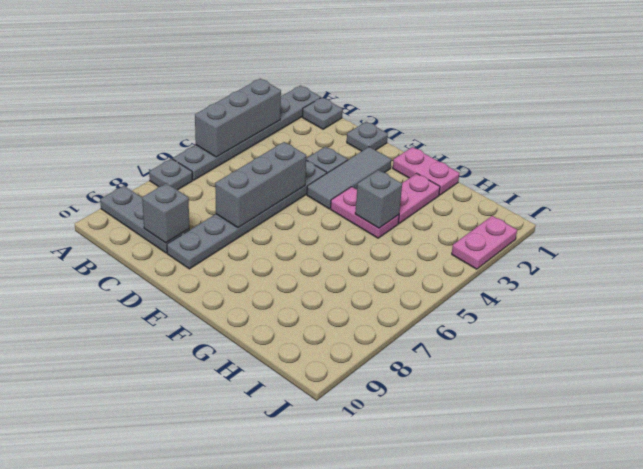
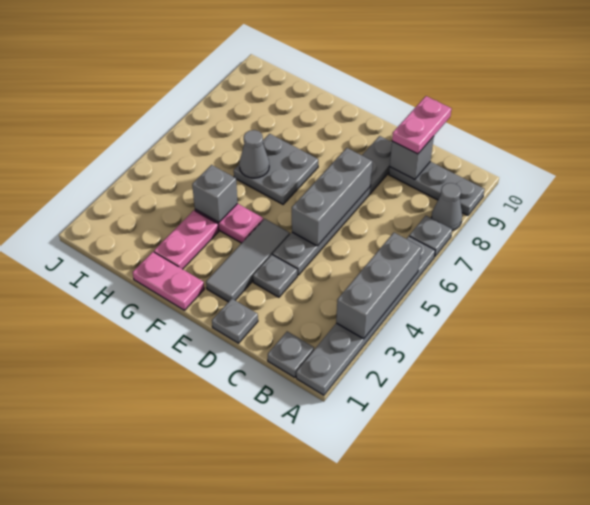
none -> grey cone A8 level 1
none -> grey plate F6:G7 level 1
none -> grey cone G6 level 2
pink plate J2:J3 level 1 -> pink plate C9:C10 level 3

